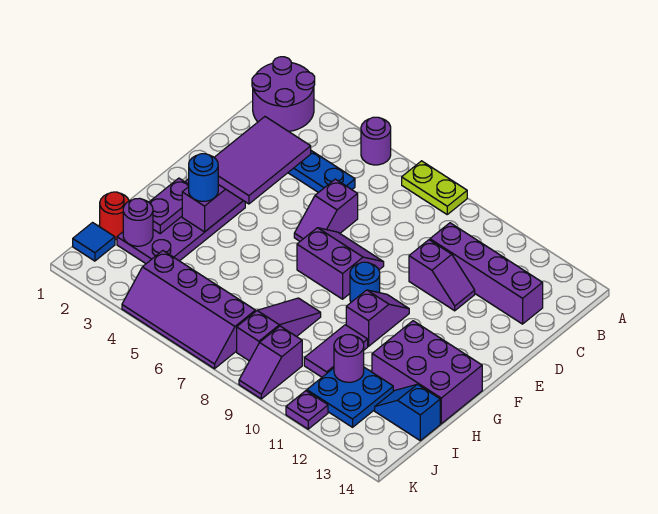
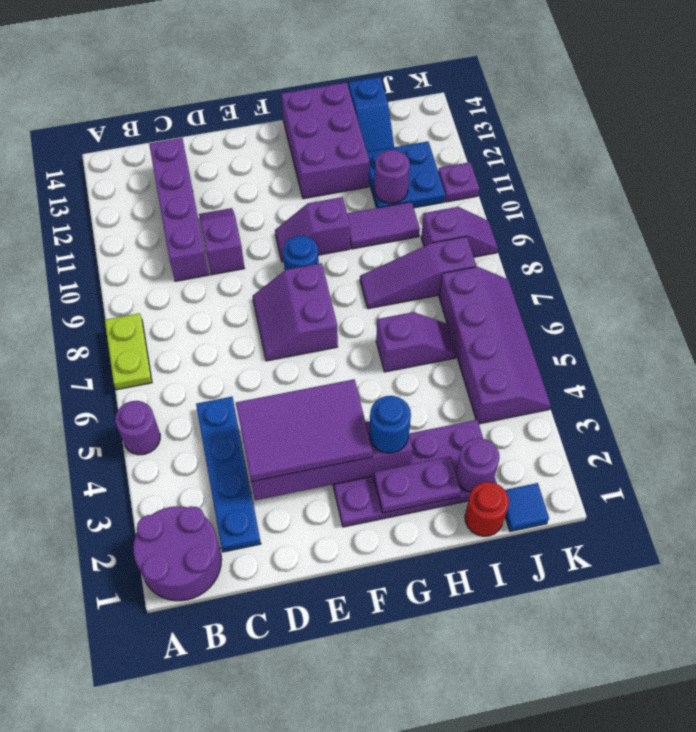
purple slope D6:E6 level 1 top D -> purple slope H6:I6 level 1 top H

